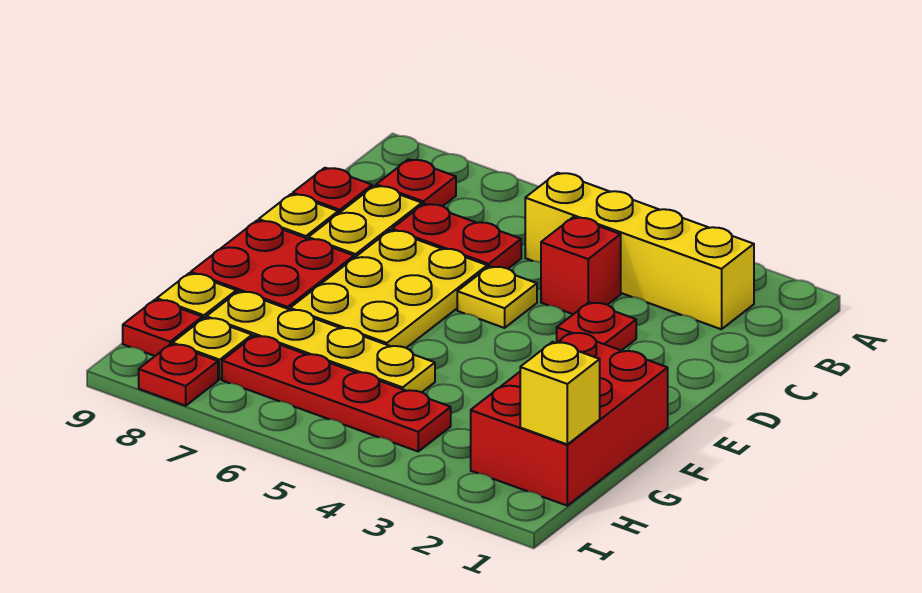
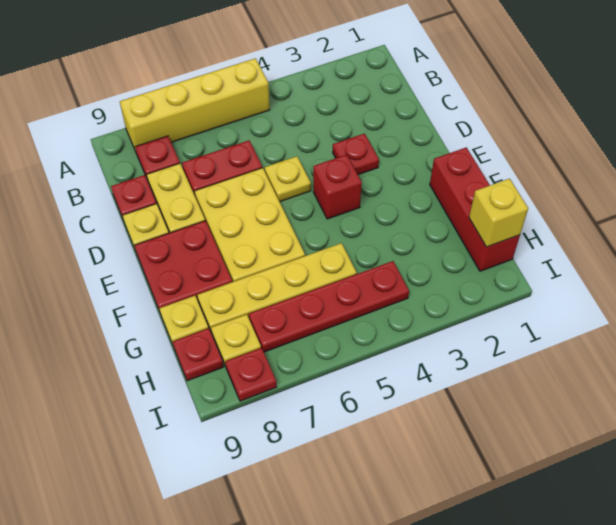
yellow brick B2:B5 level 1 -> yellow brick A5:A8 level 1
red brick C4 level 1 -> red brick E4 level 1
red brick F1:H2 level 1 -> red brick F1:H1 level 1

